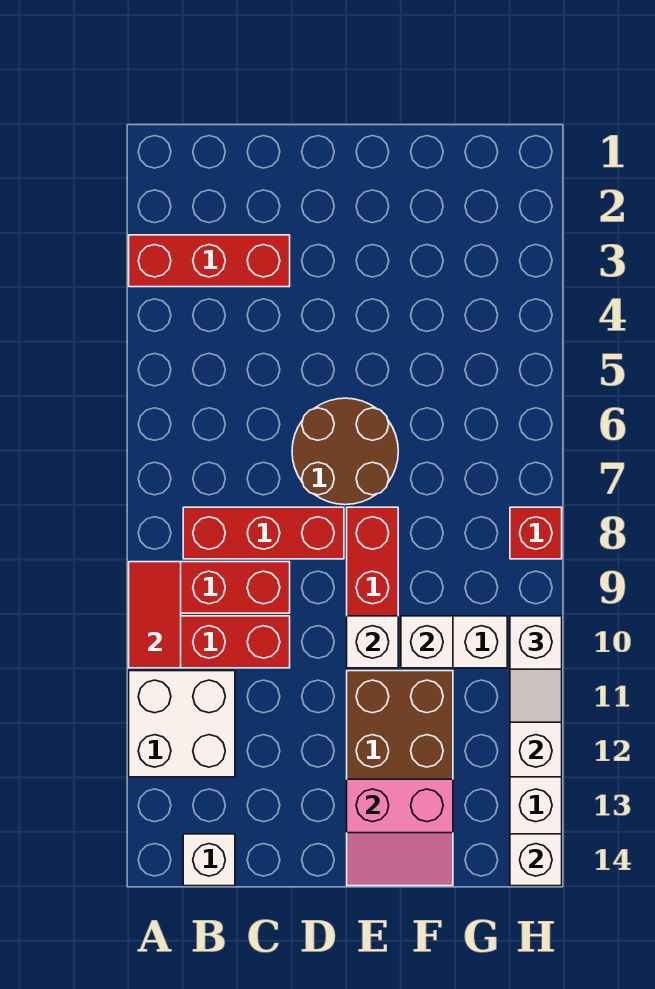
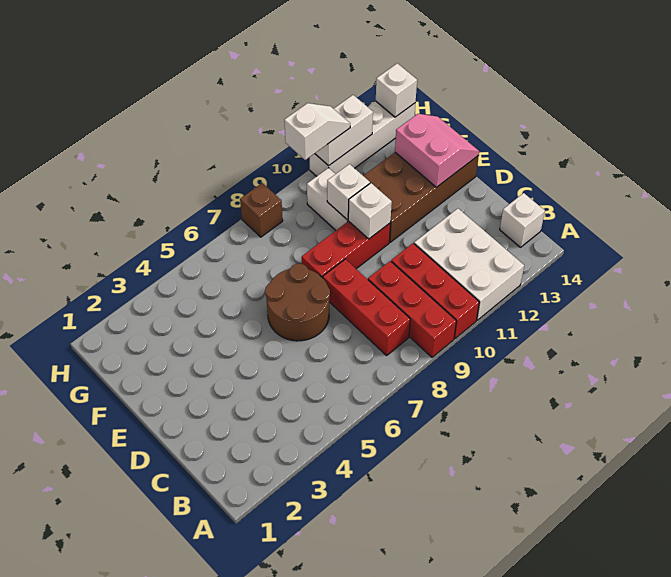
red brick A3:C3 level 1 -> none
red tile A9:A10 level 2 -> none
white brick A11:B12 level 1 -> white brick A11:C12 level 1
red brick H8 level 1 -> brown brick H8 level 1

